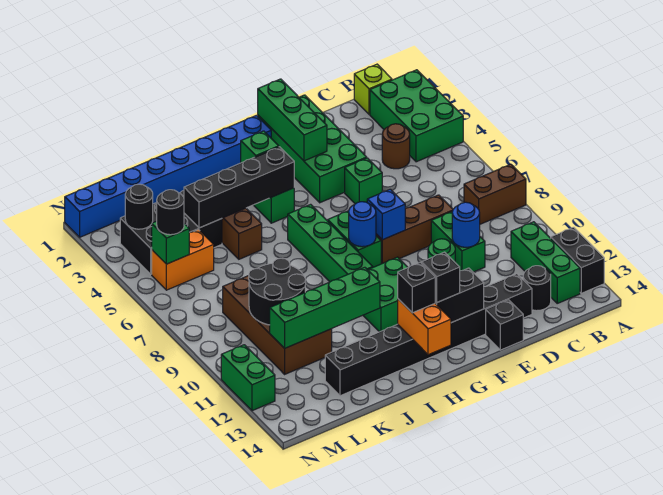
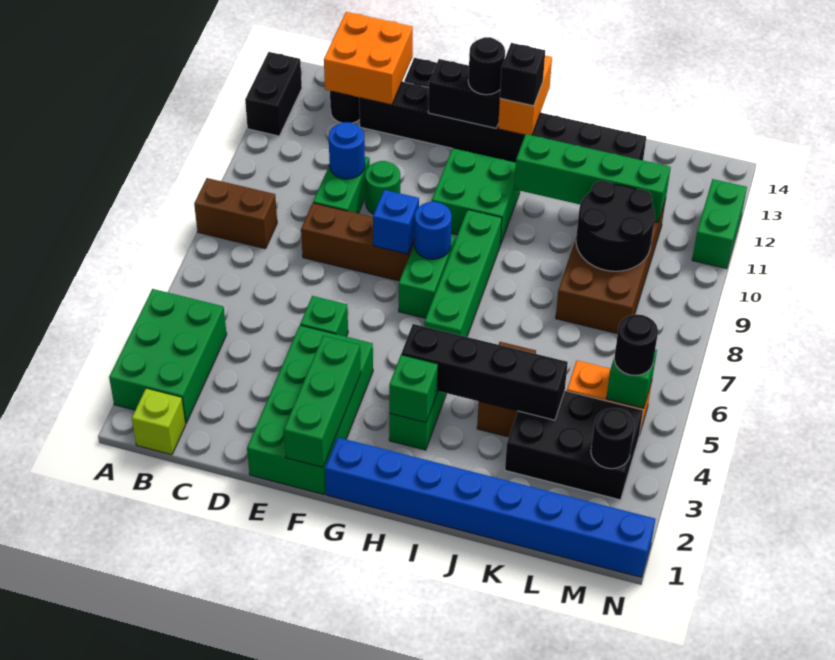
green brick B11:B13 level 1 -> none
brown round brick C4 level 1 -> none
none -> orange brick C13:D14 level 2
black brick G13 level 3 -> black round brick G13 level 3

